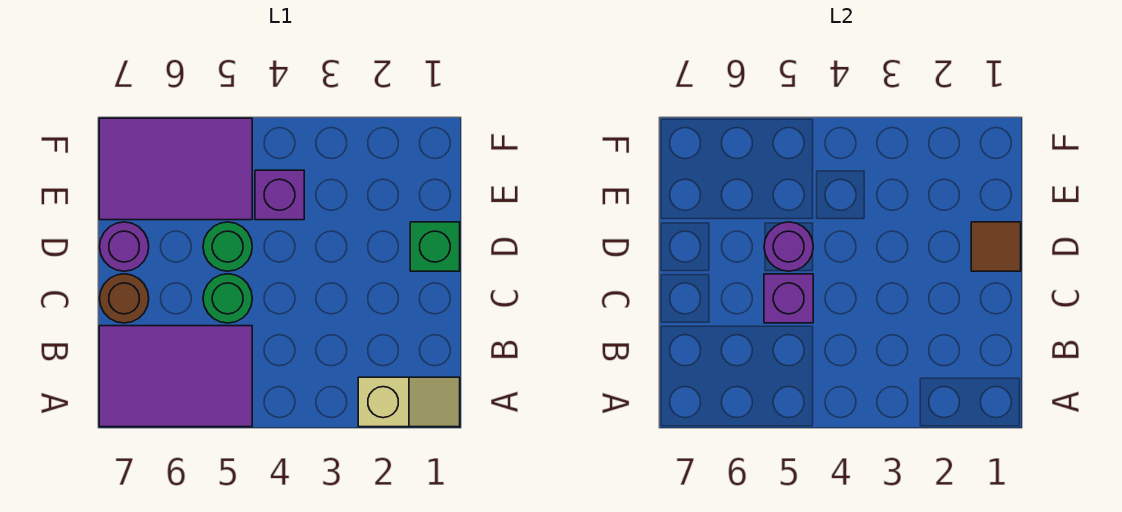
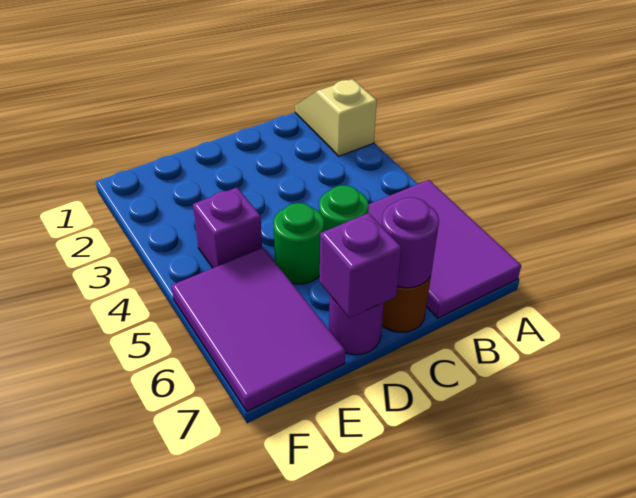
purple brick C5 level 2 -> purple brick D7 level 2
green brick D1 level 1 -> none
brown tile D1 level 2 -> none
purple round brick D5 level 2 -> purple round brick C7 level 2

